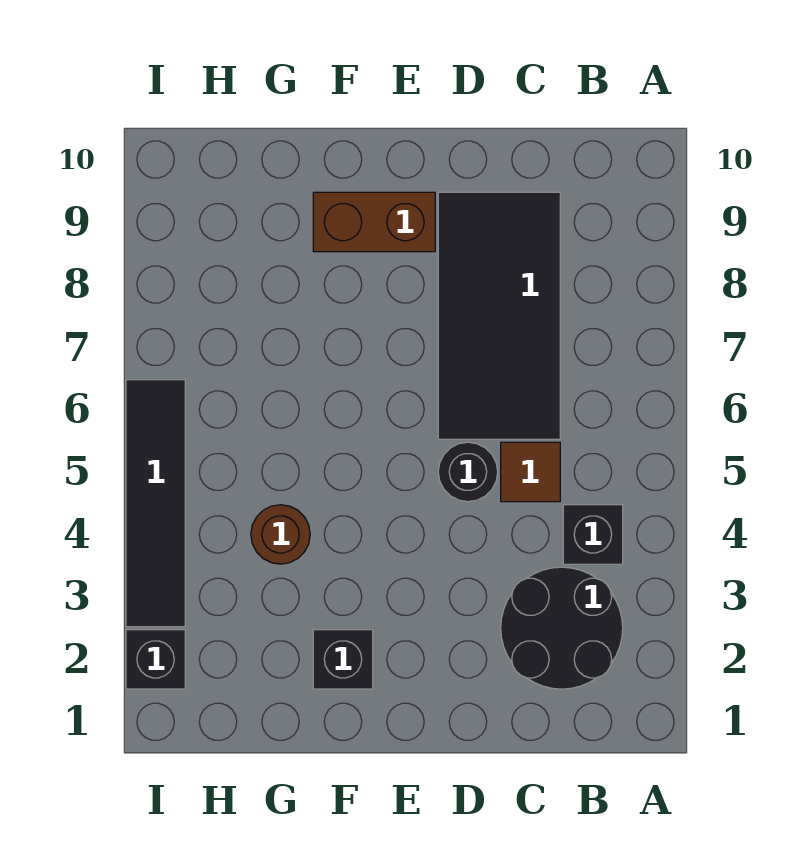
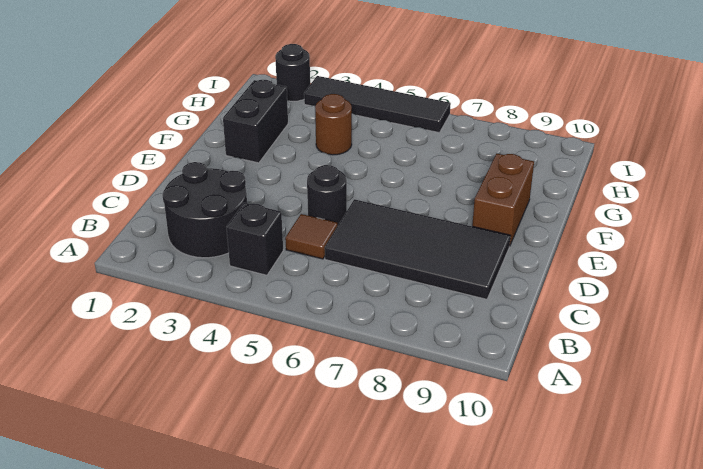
black brick F2 level 1 -> black brick F2:G2 level 1
black brick I2 level 1 -> black round brick I2 level 1

